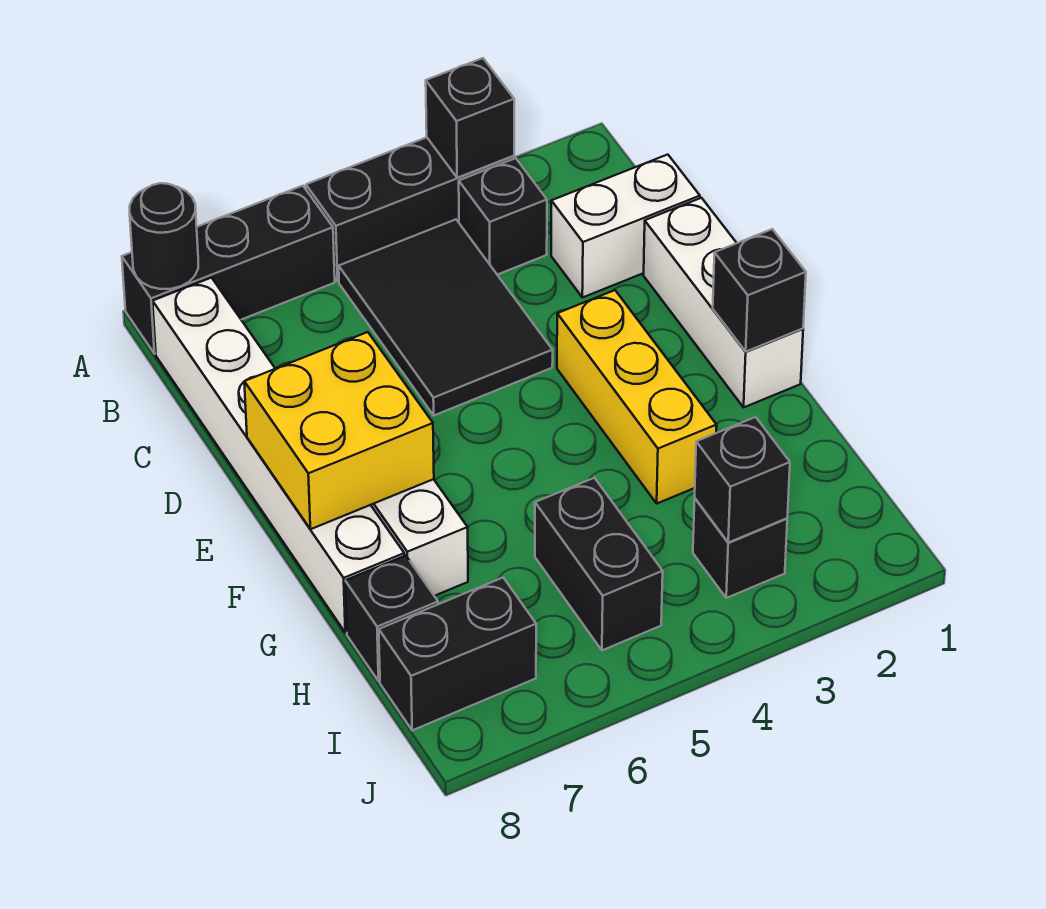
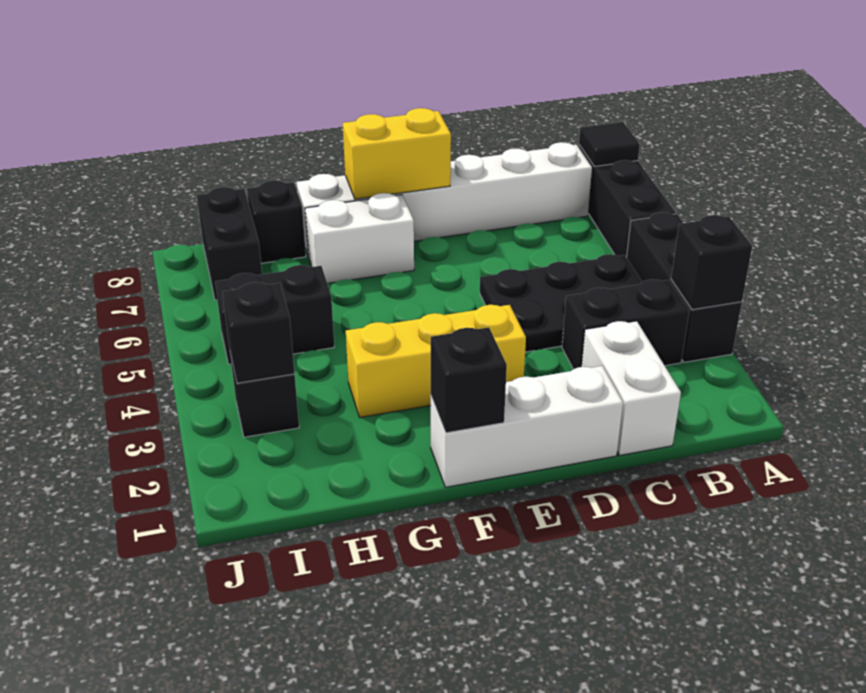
black round brick A8 level 2 -> black tile A8 level 2
black brick B3 level 1 -> black brick B3:C3 level 1
black tile B4:D5 level 1 -> black plate B4:D5 level 1
yellow brick E7:F8 level 2 -> yellow brick E8:F8 level 2

